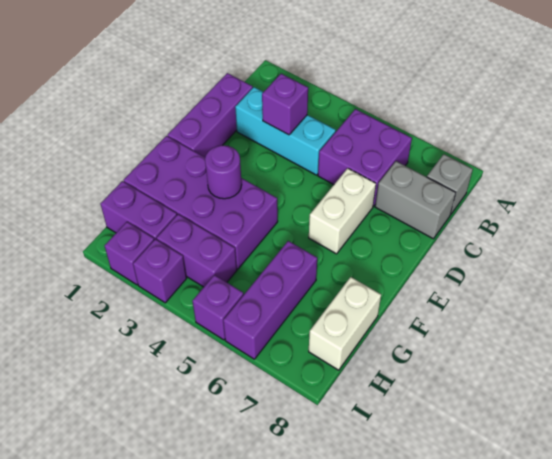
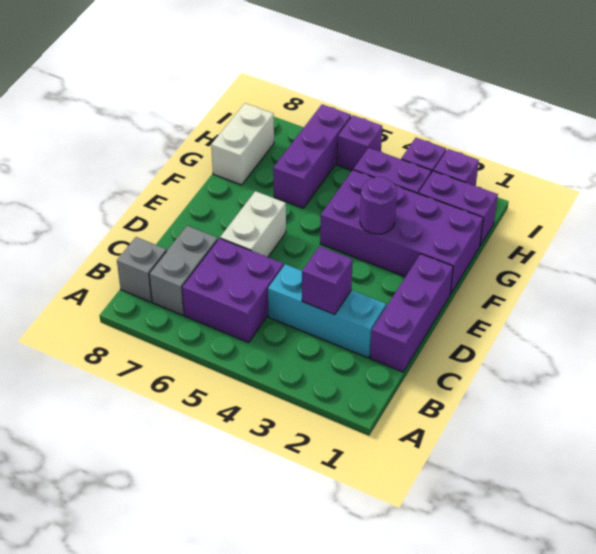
grey brick C7:C8 level 1 -> grey brick B7:C7 level 1

